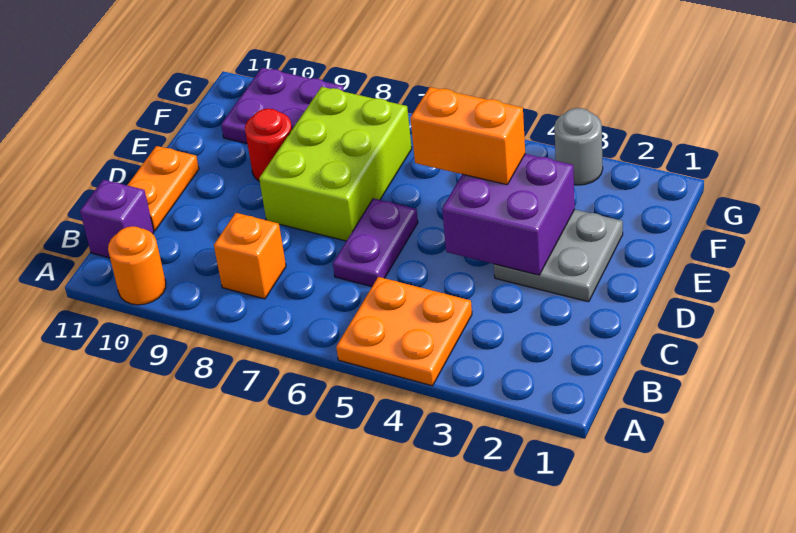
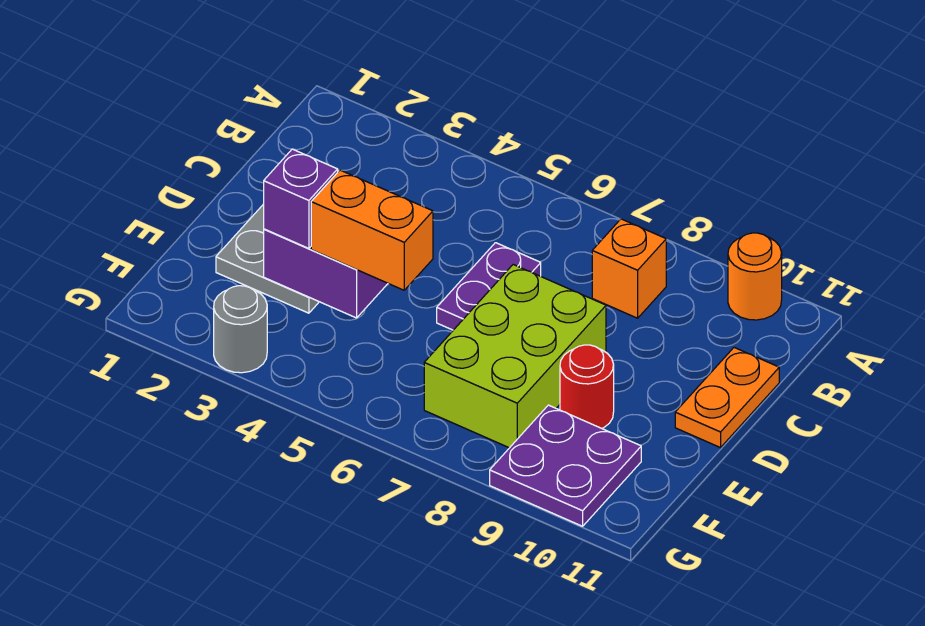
orange plate A4:B5 level 1 -> none
purple brick B11 level 1 -> purple brick E3 level 3

